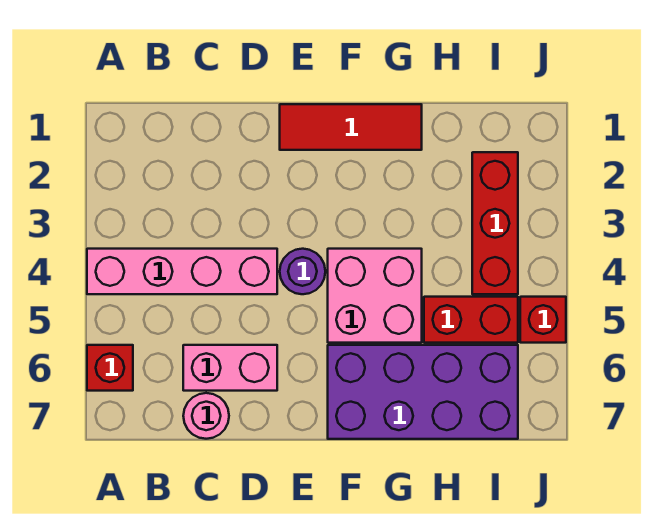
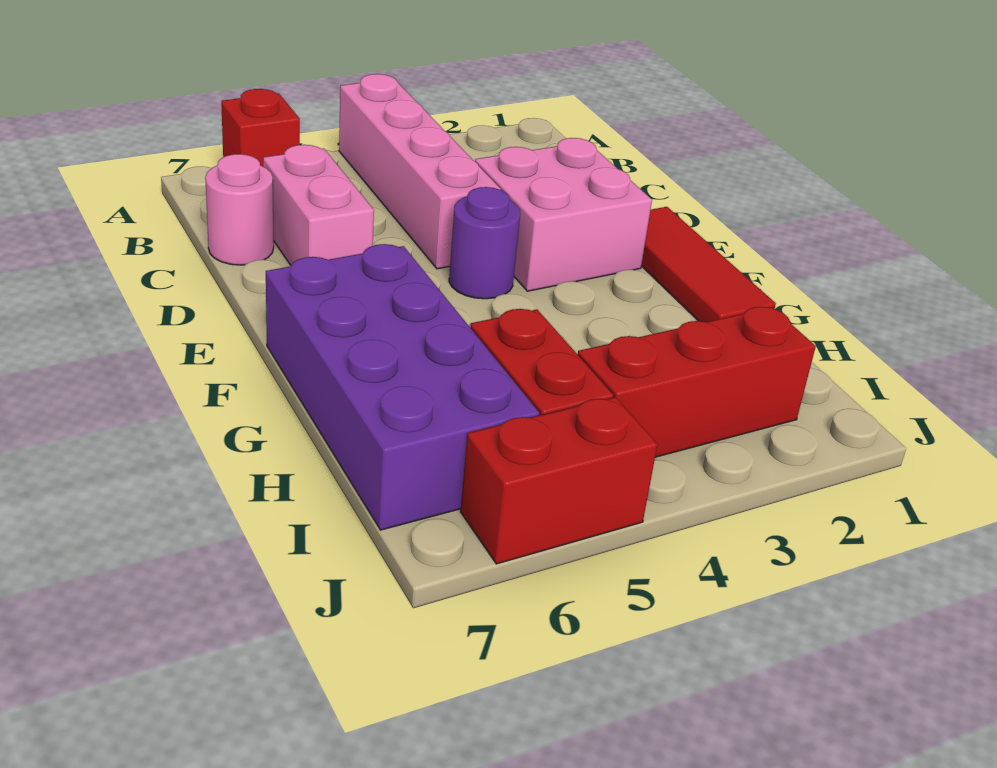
pink brick F4:G5 level 1 -> pink brick D2:E3 level 1
red brick J5 level 1 -> red brick J5:J6 level 1

